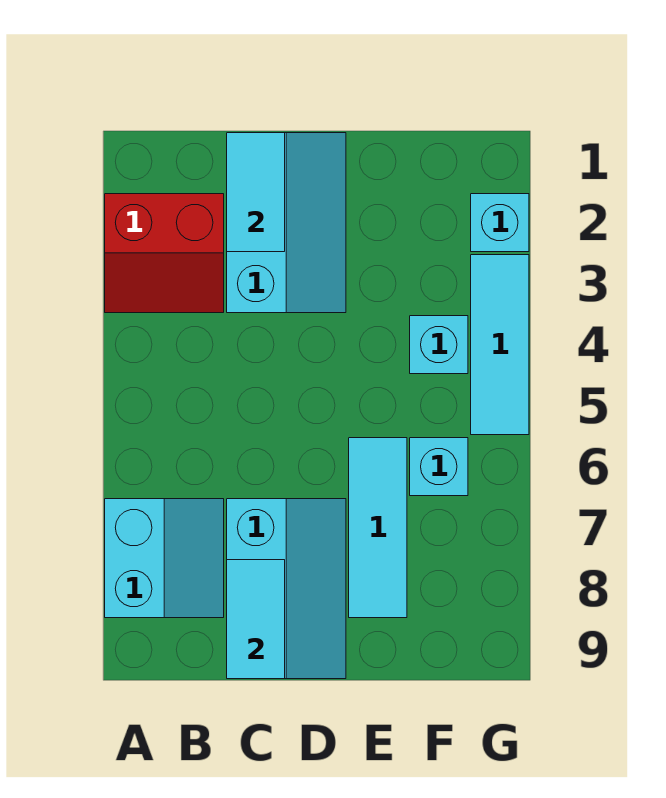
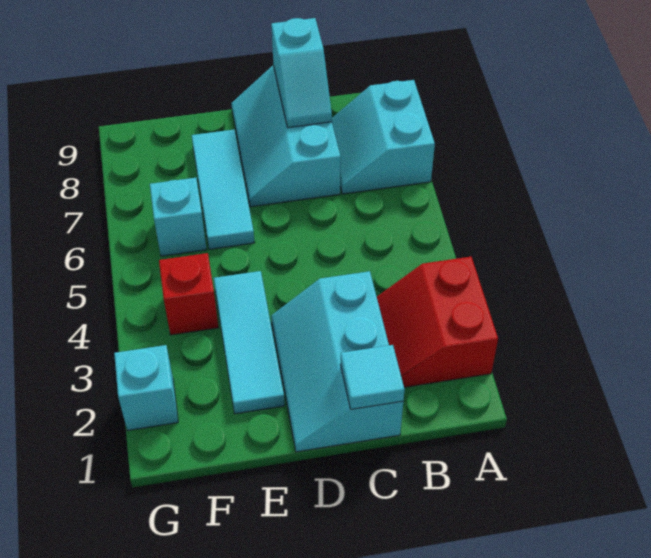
red slope A2:B3 level 1 top 2 -> red slope A2:B3 level 1 top A
cyan tile C1:C2 level 2 -> cyan tile C1 level 2
cyan tile C8:C9 level 2 -> cyan slope C8:C9 level 2 top 9
cyan brick F4 level 1 -> red brick F4 level 1
cyan tile G3:G5 level 1 -> cyan tile E2:E4 level 1

